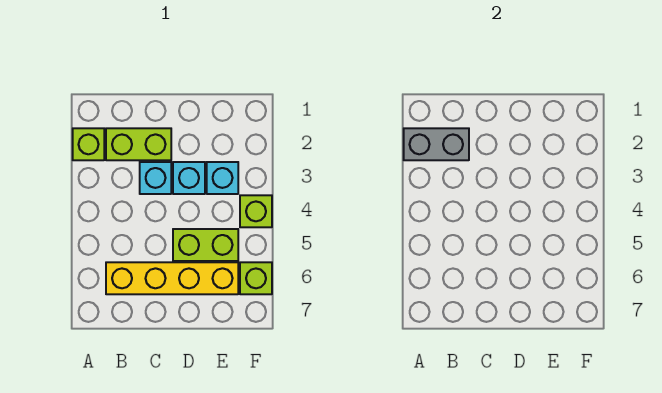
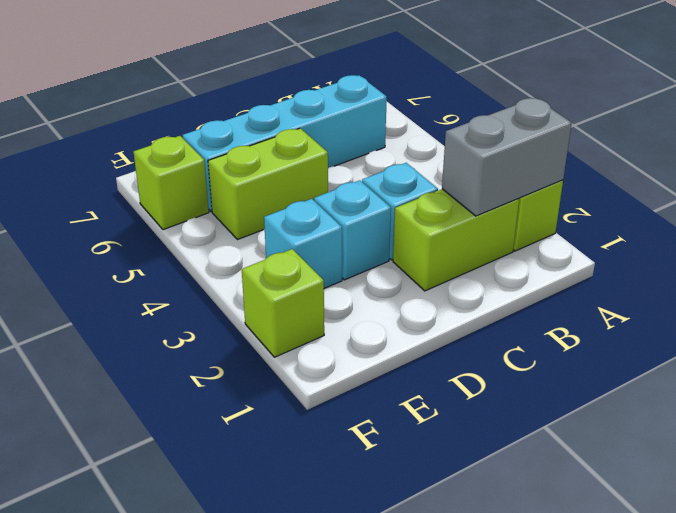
yellow brick B6:E6 level 1 -> cyan brick B6:E6 level 1
lime brick F4 level 1 -> lime brick F2 level 1

